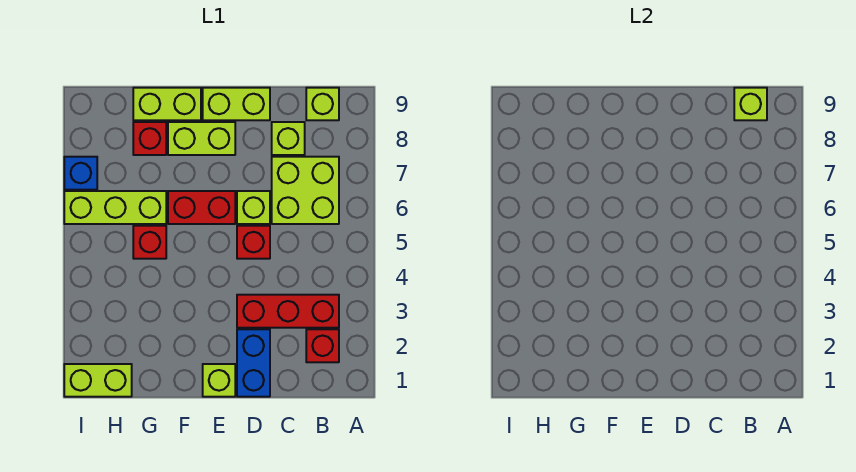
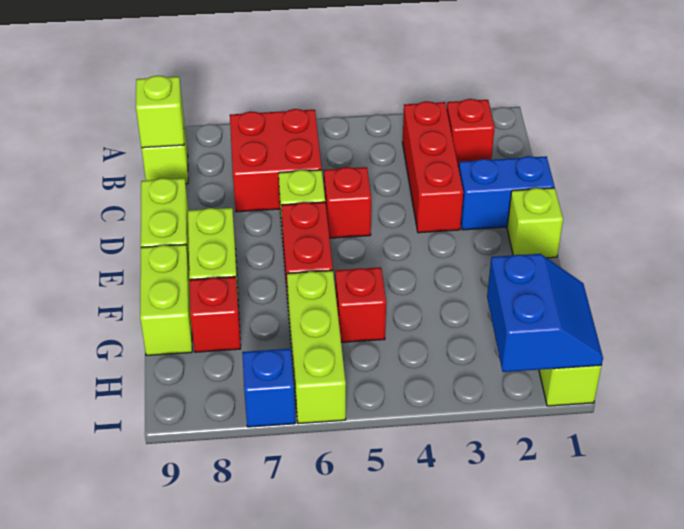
lime brick B6:C7 level 1 -> red brick B6:C7 level 1
lime brick C8 level 1 -> none
none -> blue slope H1:I2 level 2 top 2

